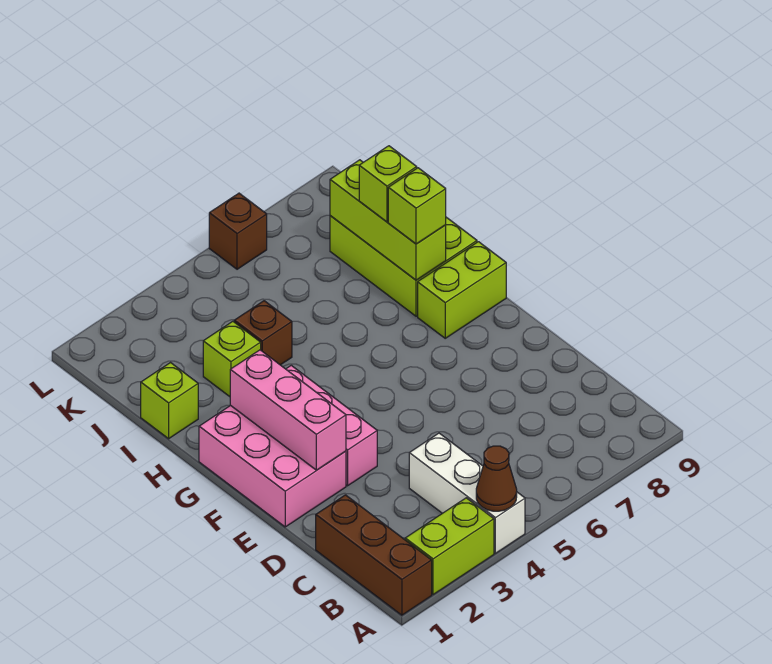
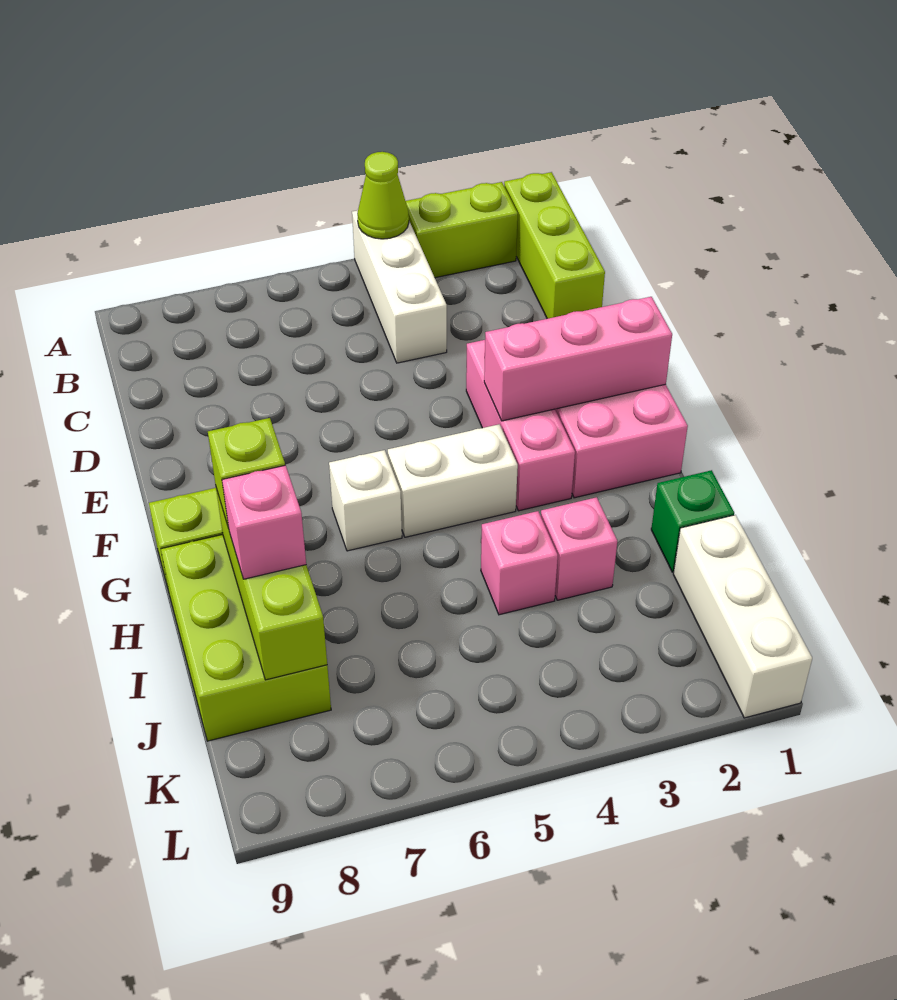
brown brick A1:C1 level 1 -> lime brick A1:C1 level 1
brown cone A4 level 2 -> lime cone A4 level 2
pink brick E2:G2 level 2 -> pink brick F1:F3 level 2
none -> white brick G4:G5 level 1
none -> white brick G6 level 1
lime brick I1 level 1 -> green brick I1 level 1
lime brick I3 level 1 -> pink brick I3 level 1
brown brick I4 level 1 -> pink brick I4 level 1
lime brick I8 level 3 -> pink brick I8 level 3
none -> white brick J1:L1 level 1
brown brick L6 level 1 -> none

